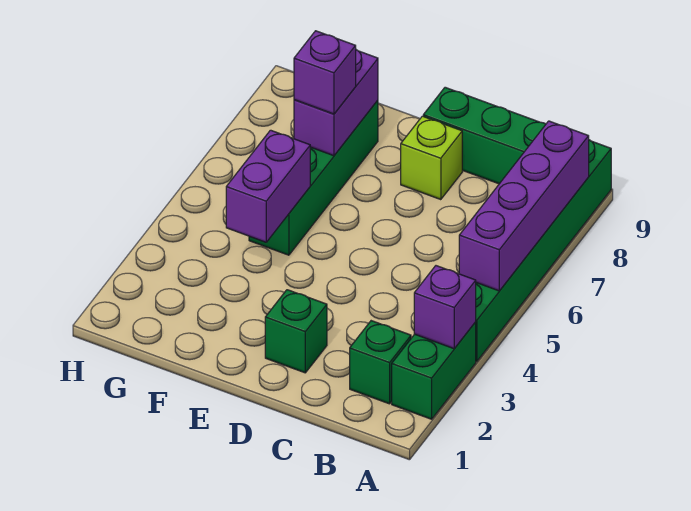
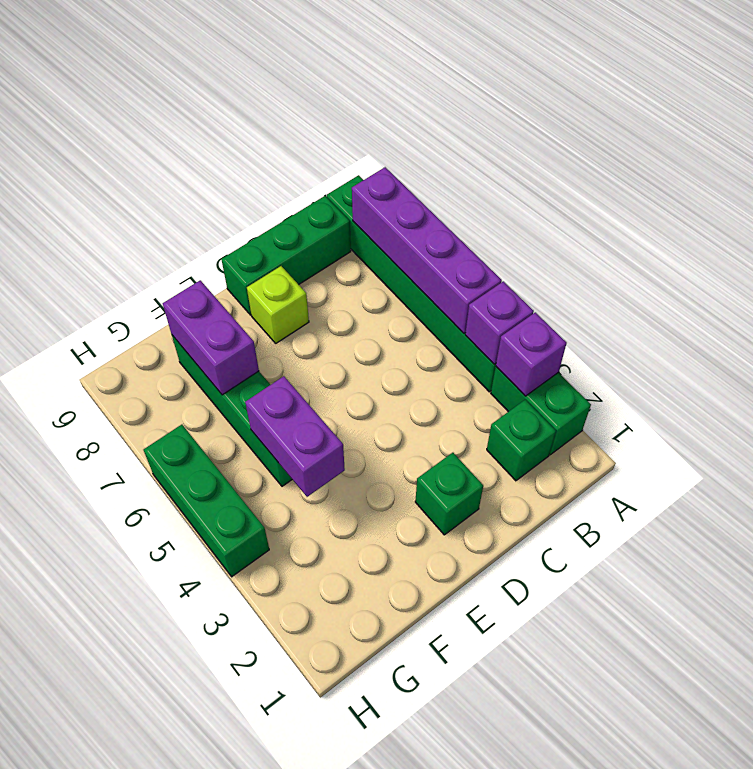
purple brick F7 level 3 -> purple brick A4 level 2
none -> green brick H4:H6 level 1

